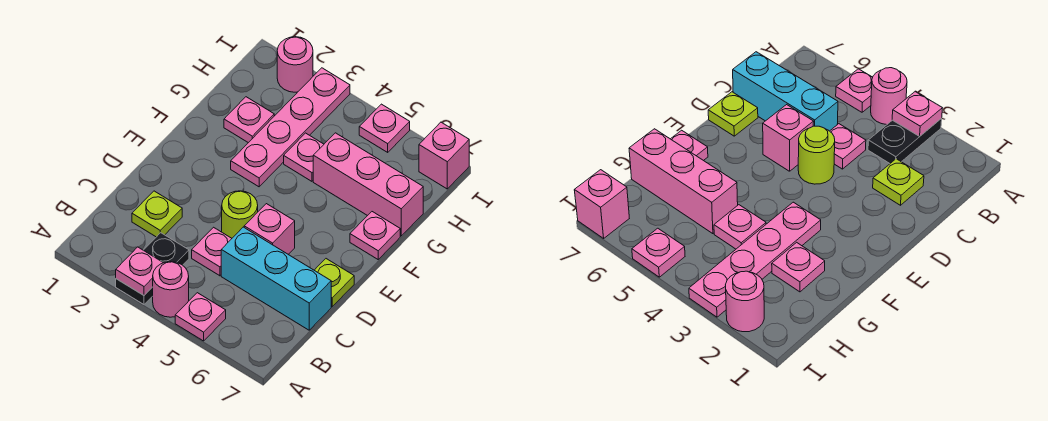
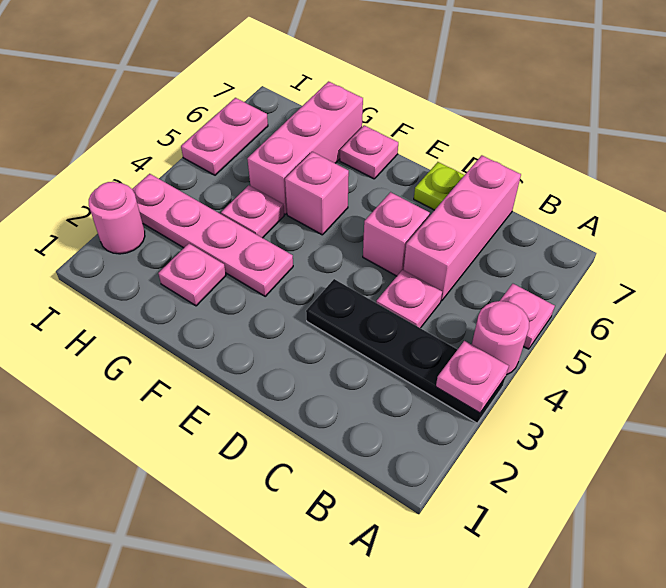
black plate A3:B3 level 1 -> black plate A3:D3 level 1
lime plate C2 level 1 -> none
cyan brick C5:C7 level 1 -> pink brick C5:C7 level 1
lime round brick D4 level 1 -> none
pink plate I5 level 1 -> pink plate I5:I6 level 1
pink brick I7 level 1 -> pink brick F5 level 1

